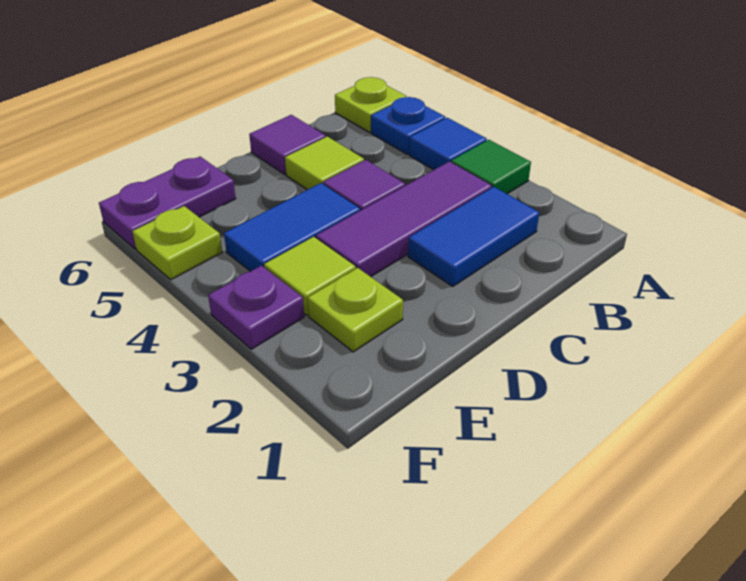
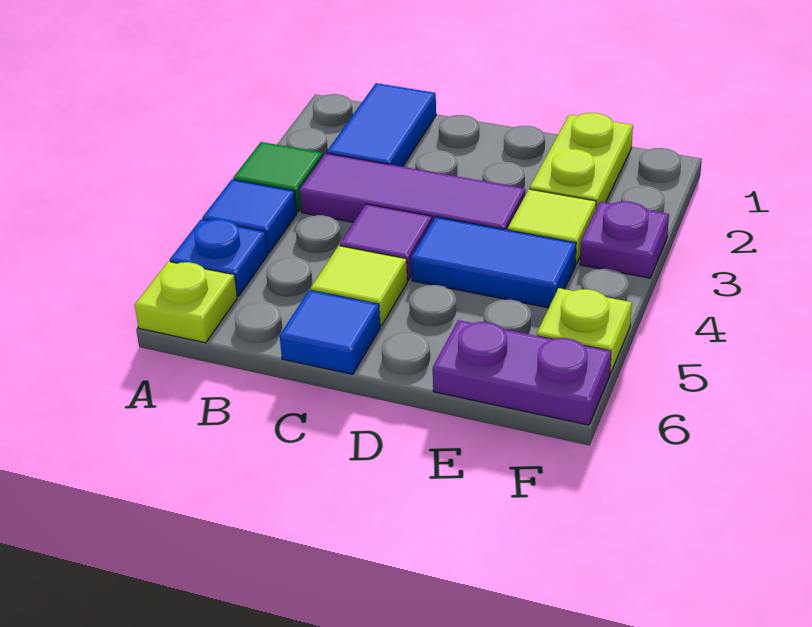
blue tile B2:C2 level 1 -> blue tile B1:B2 level 1
purple tile C6 level 1 -> blue tile C6 level 1
lime plate E2 level 1 -> lime plate E1:E2 level 1

